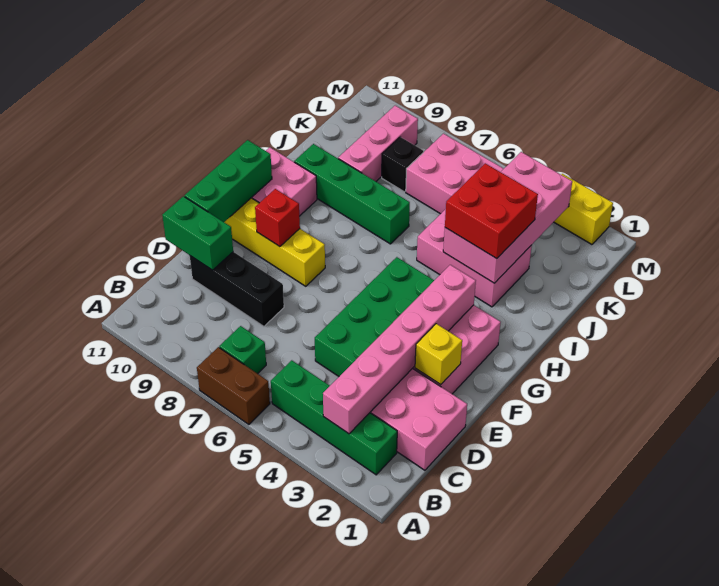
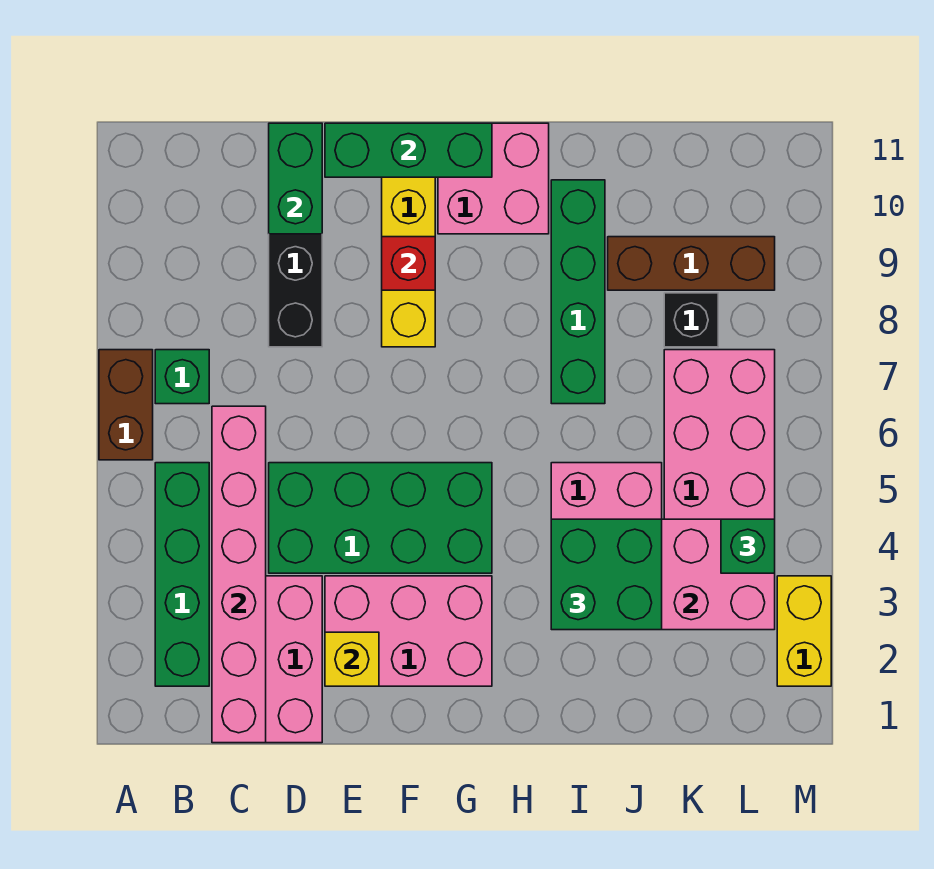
pink brick B3:G3 level 2 -> pink brick C1:C6 level 2
red brick I3:J4 level 3 -> green brick I3:J4 level 3
pink brick J9:L9 level 1 -> brown brick J9:L9 level 1
none -> green brick L4 level 3

